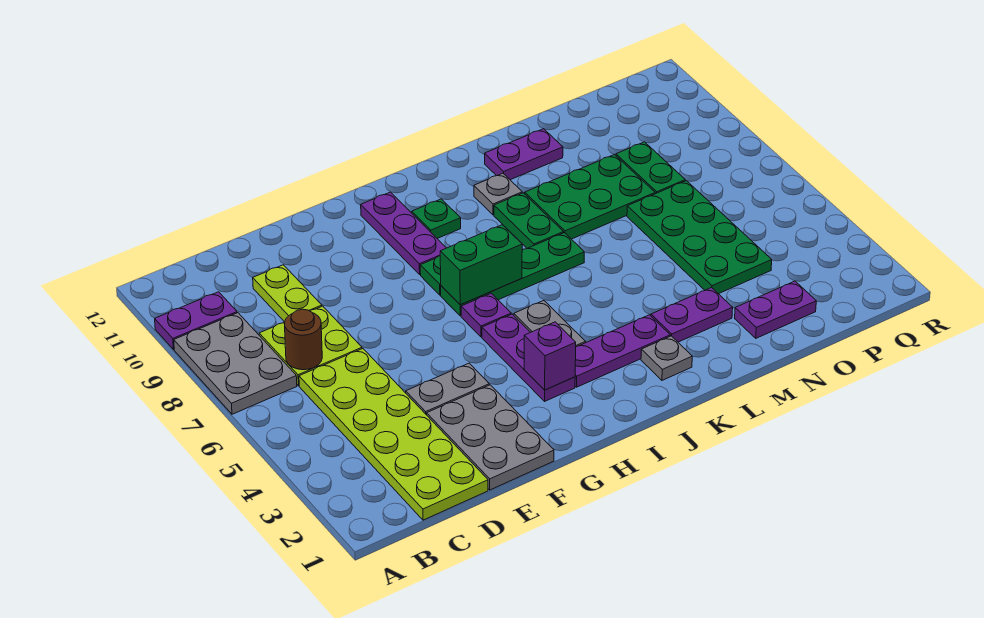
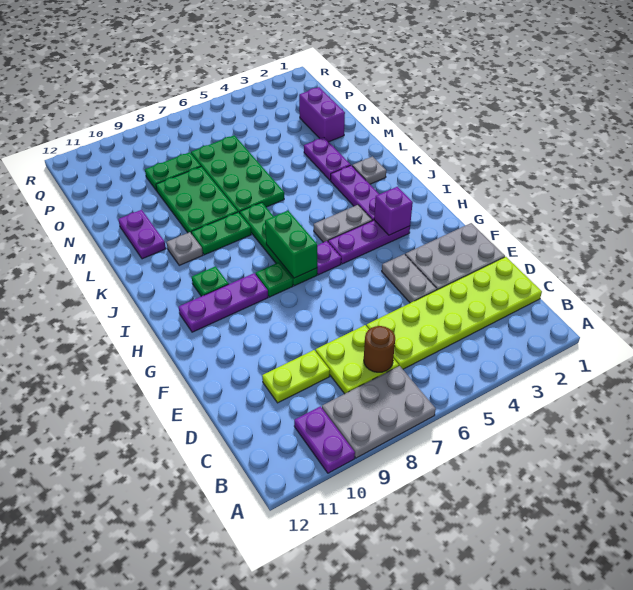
purple plate N2:O2 level 1 -> purple brick N2:O2 level 1
green plate N4:O7 level 1 -> green plate L6:O7 level 1

